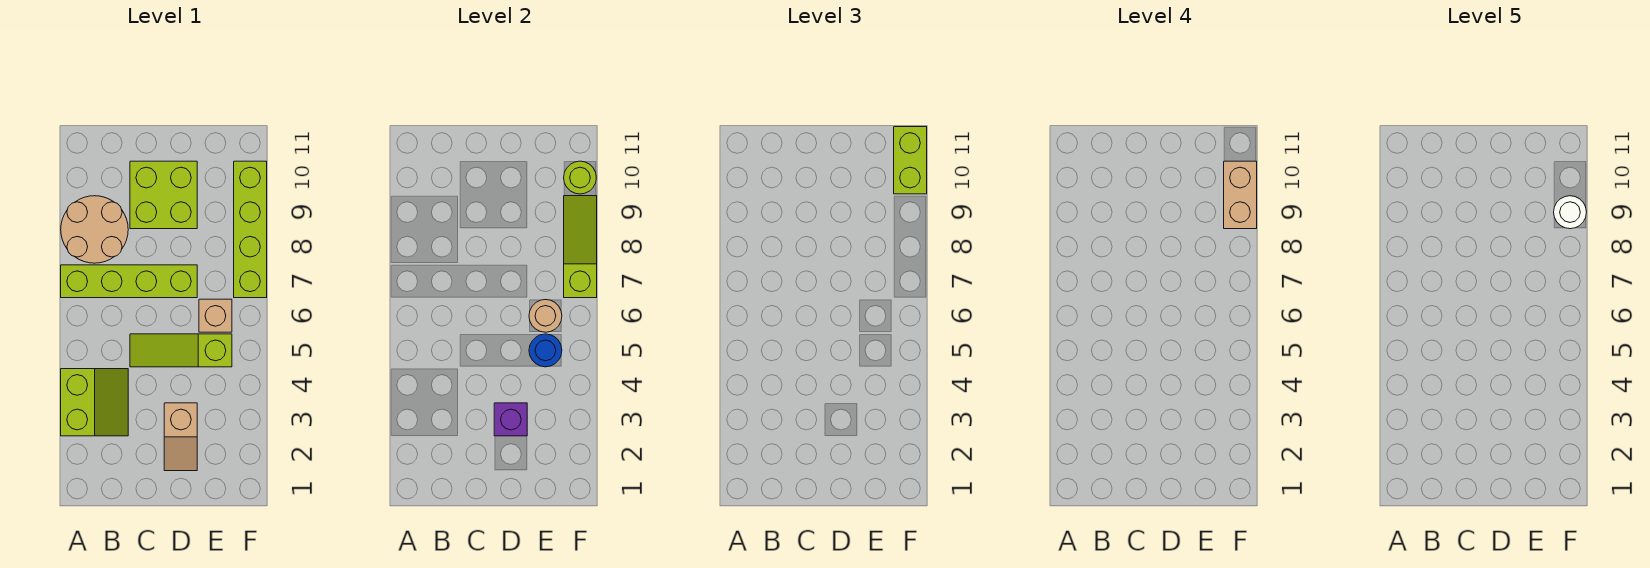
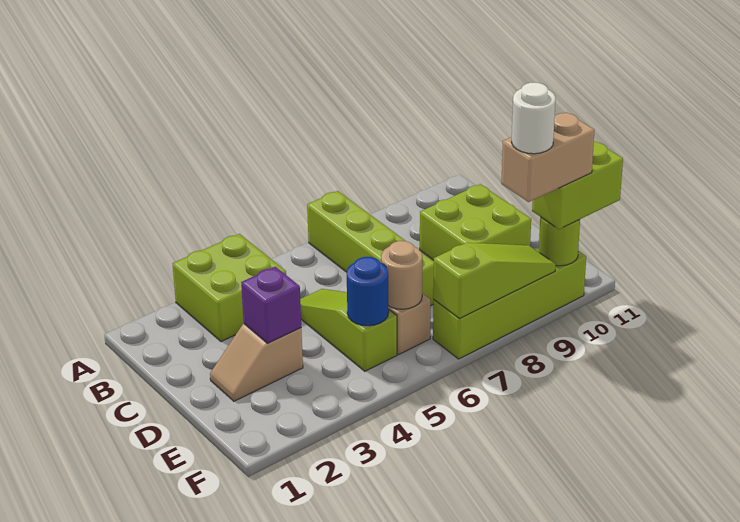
lime slope A3:B4 level 1 top A -> lime brick A3:B4 level 1
tan round brick A8:B9 level 1 -> none

